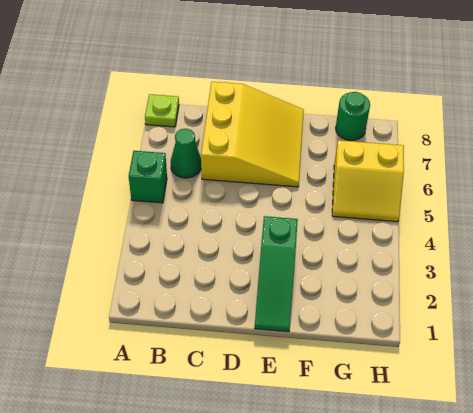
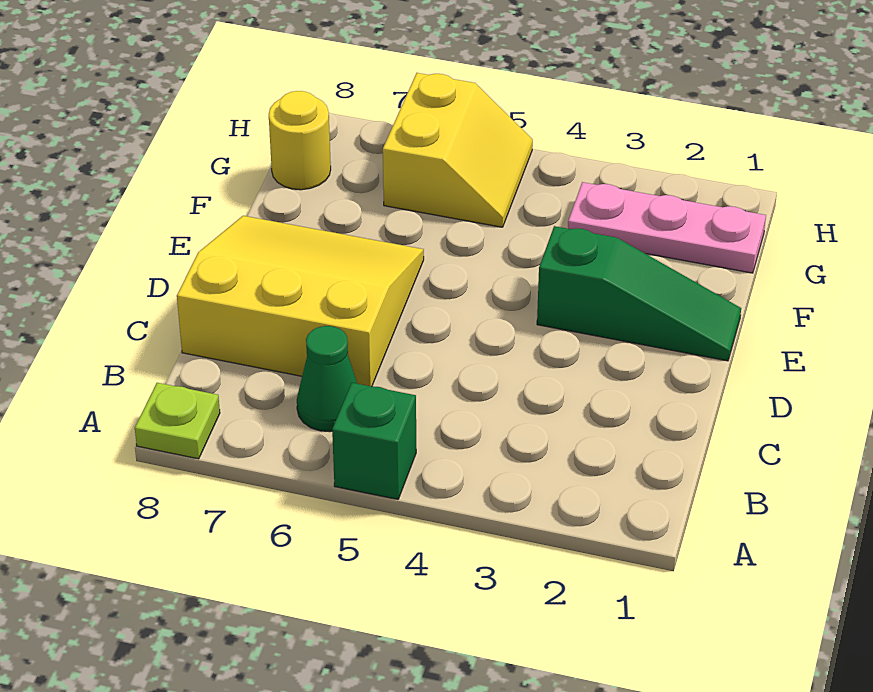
none -> pink plate G1:G3 level 1
green round brick G8 level 1 -> yellow round brick G8 level 1

